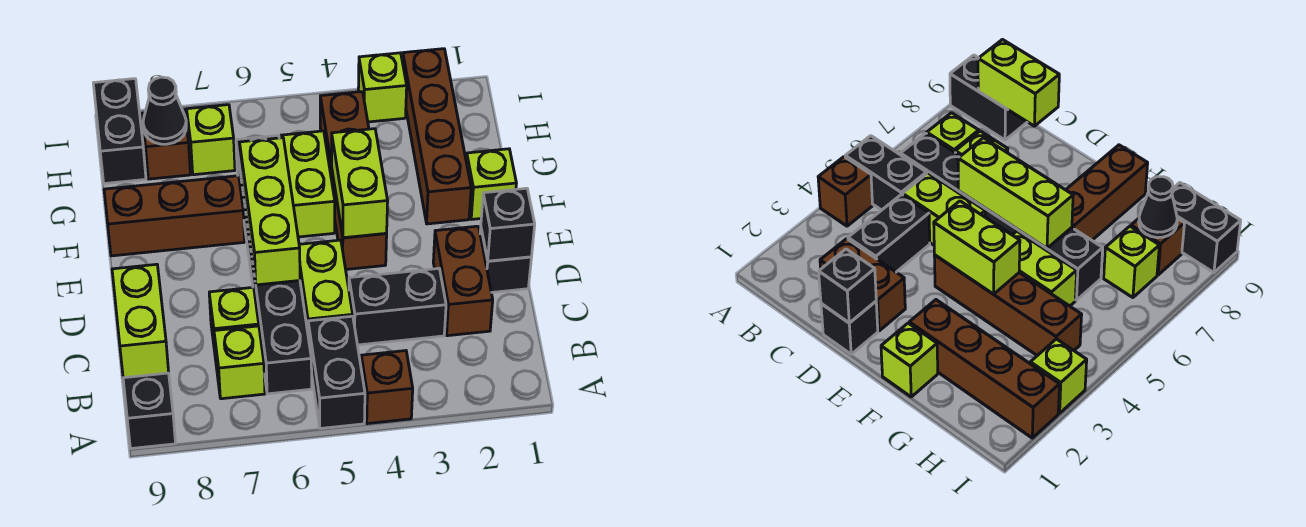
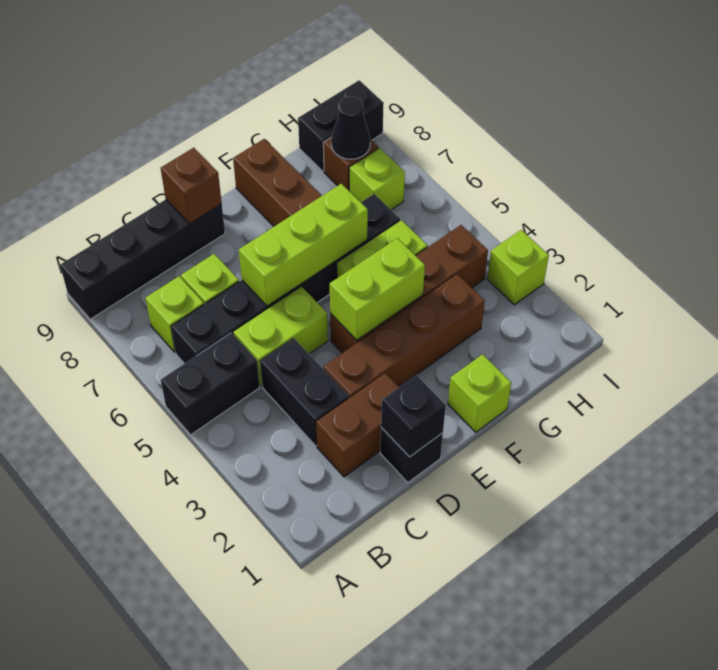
brown brick A4 level 1 -> brown brick D9 level 2
black brick A9:B9 level 1 -> black brick A9:D9 level 1
lime brick B9:C9 level 2 -> none
brown brick F2:I2 level 1 -> brown brick D3:G3 level 1

